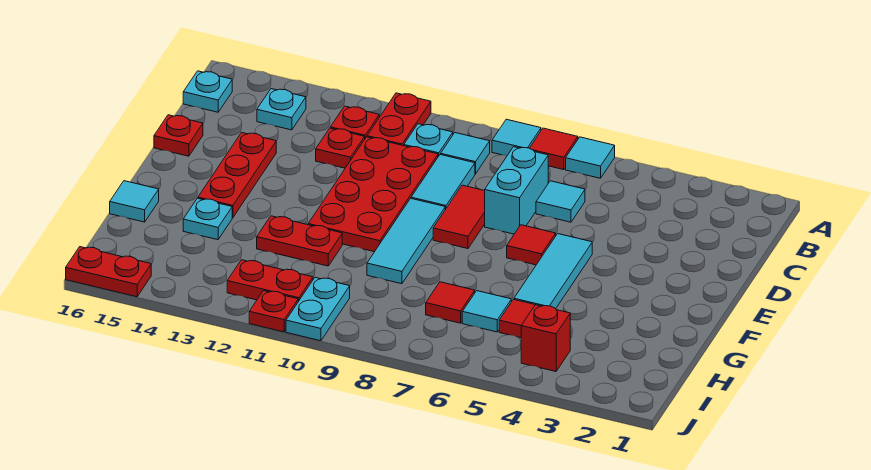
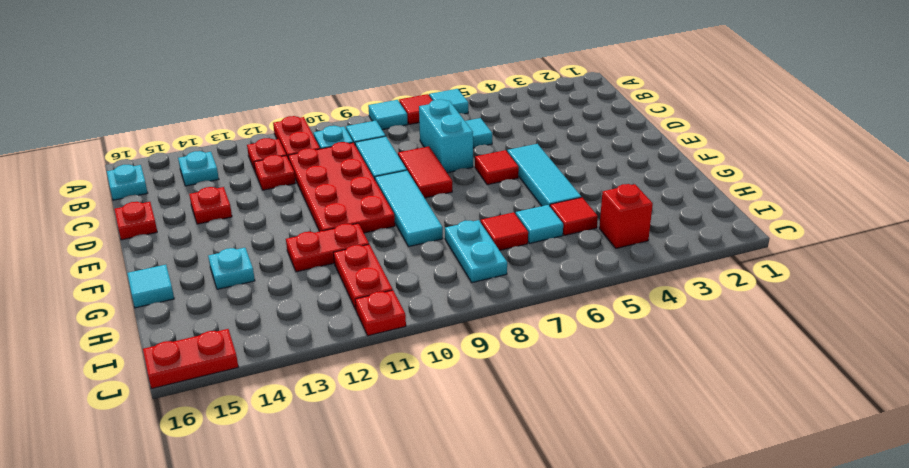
red plate D14:F14 level 1 -> red plate D14 level 1
cyan plate I10:J10 level 1 -> cyan plate H8:I8 level 1
red plate I11:I12 level 1 -> red plate H11:I11 level 1

